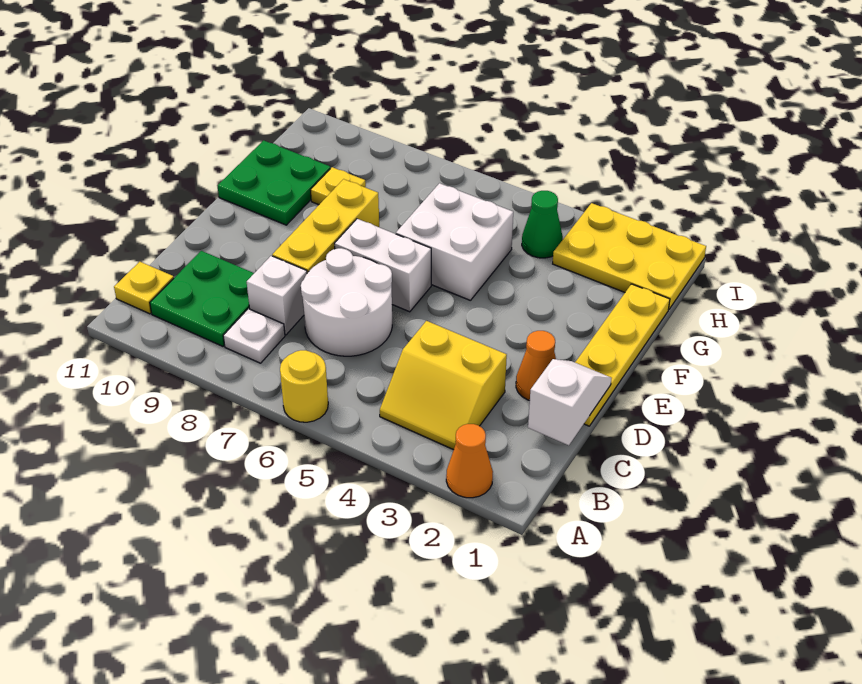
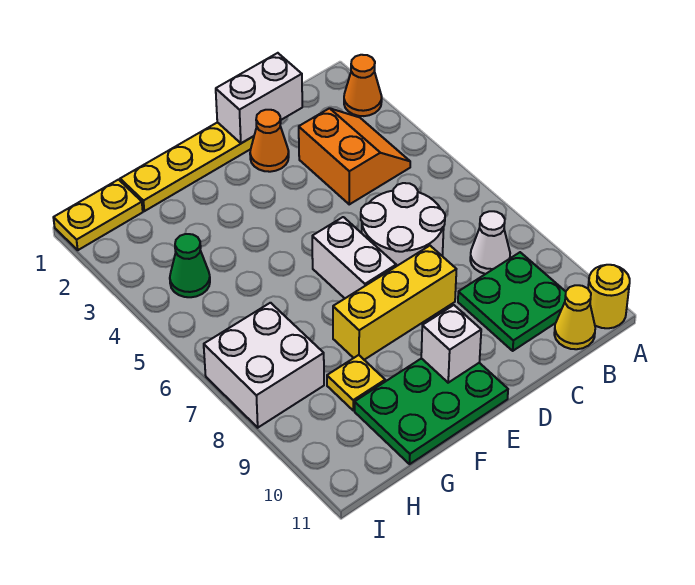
yellow round brick A6 level 1 -> yellow round brick A11 level 1
yellow slope B3:C4 level 1 top C -> orange slope B3:C4 level 1 top C
white plate B8 level 1 -> white cone B8 level 1
yellow plate B11 level 1 -> yellow cone B11 level 1
white slope C1:D1 level 2 top C -> white brick C1:D1 level 2
white brick C8 level 1 -> white brick E10 level 2
white brick F5:G6 level 1 -> white brick H7:I8 level 1
green plate F10:G11 level 1 -> green plate E10:G11 level 1
yellow plate H1:I3 level 1 -> yellow plate H1:I1 level 1

